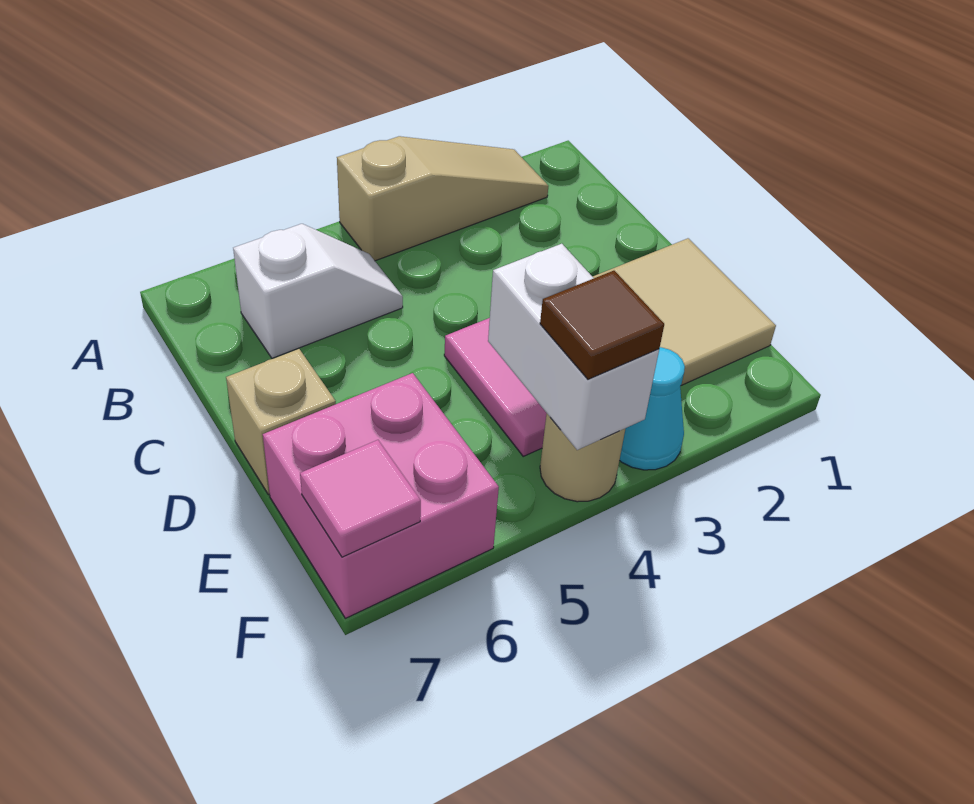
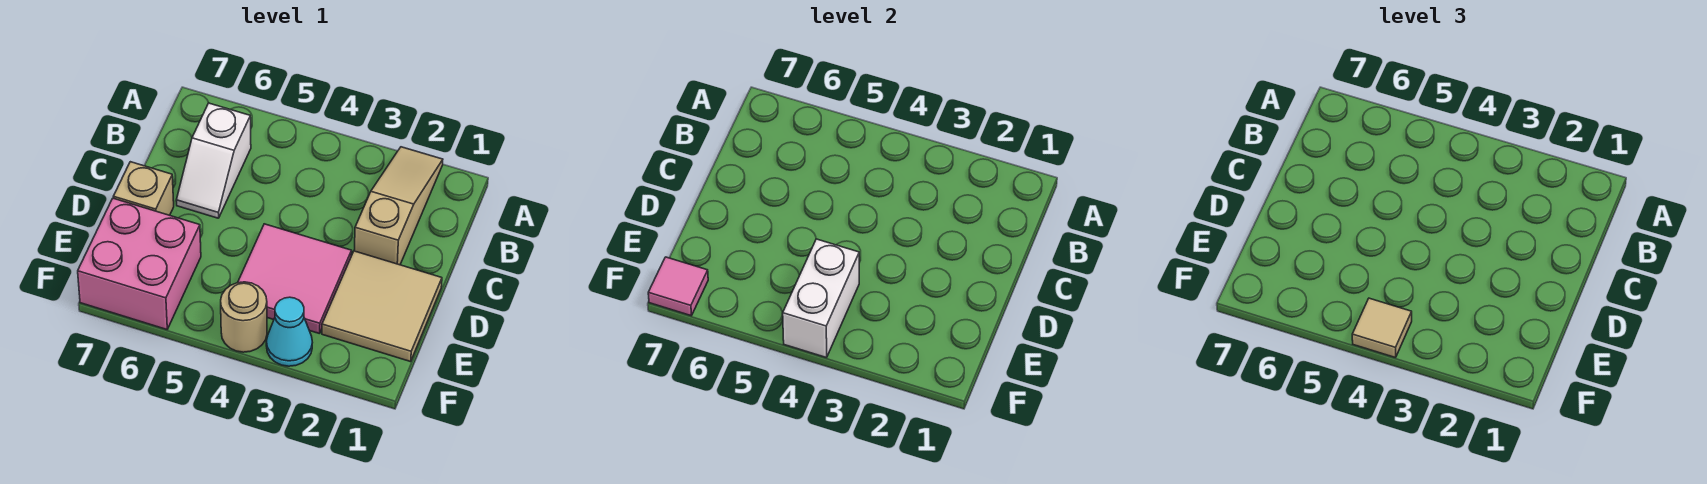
tan slope A2:A4 level 1 top 4 -> tan slope A2:C2 level 1 top C
white slope B5:B6 level 1 top 6 -> white slope B6:C6 level 1 top B
brown tile F4 level 3 -> tan tile F4 level 3

